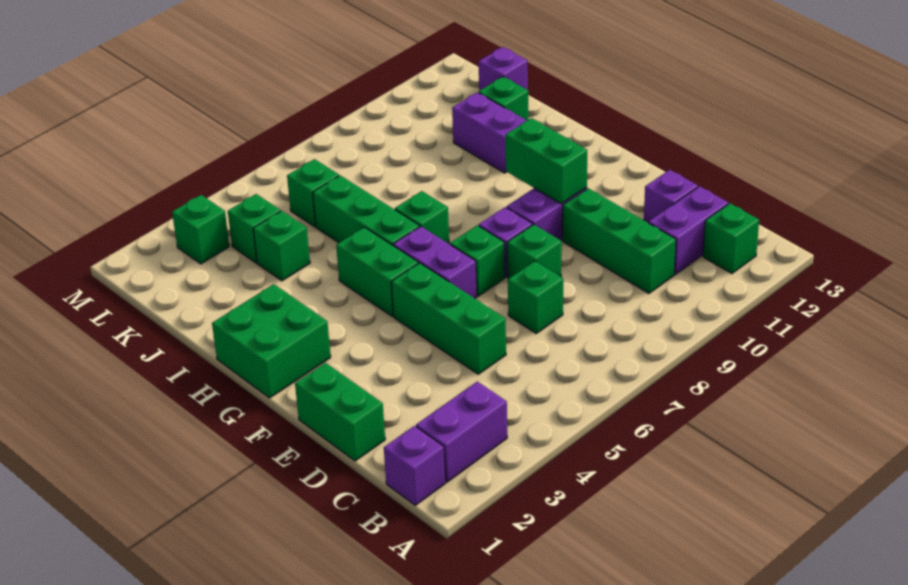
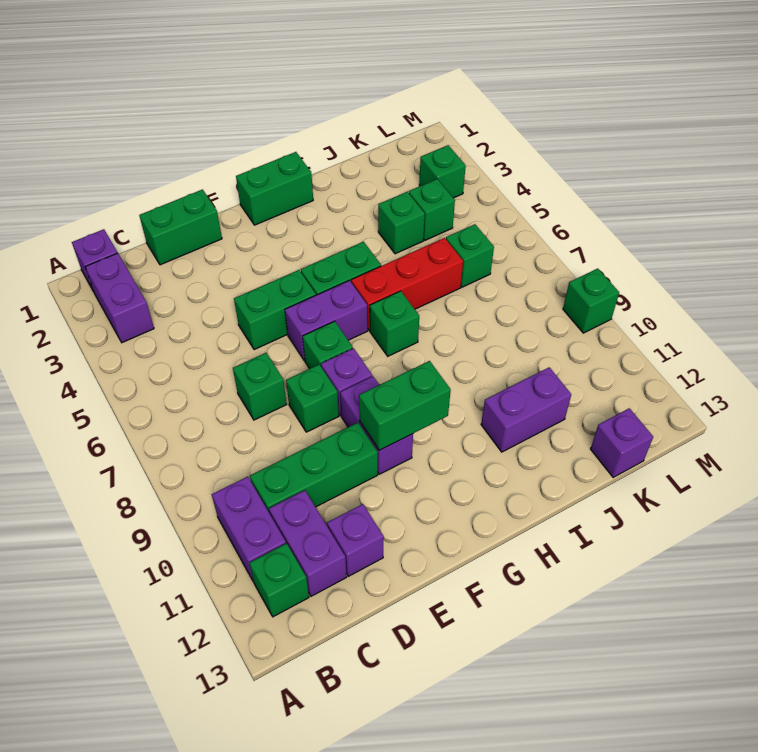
none -> purple brick B10:B11 level 1
green brick D5:F5 level 1 -> green brick E5:F5 level 1
green brick G1:H2 level 1 -> green brick G1:H1 level 1
green brick H6:J6 level 1 -> red brick H6:J6 level 1
green brick J12 level 1 -> green brick M9 level 1

